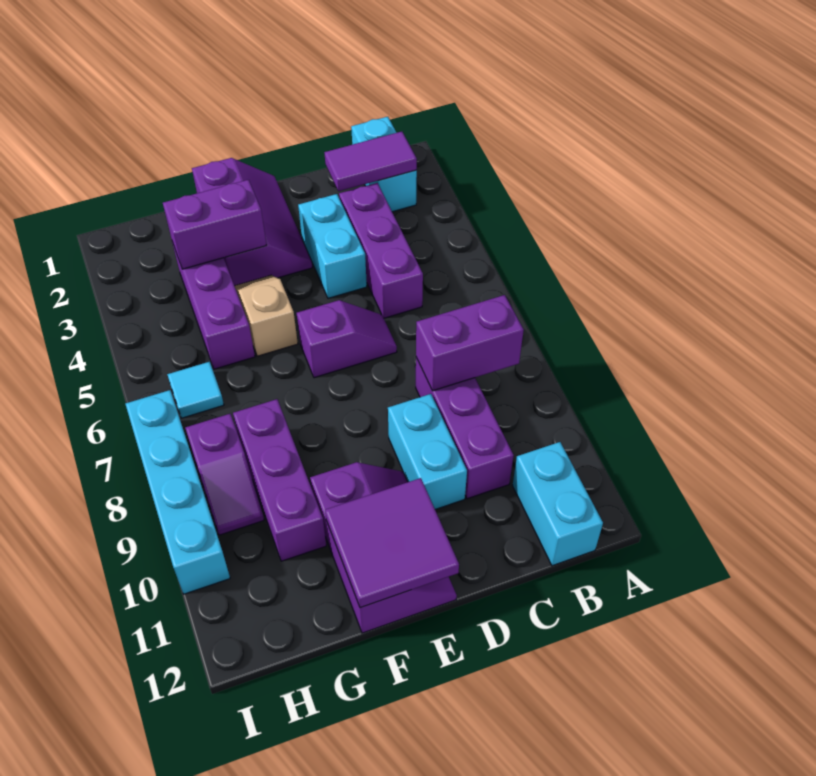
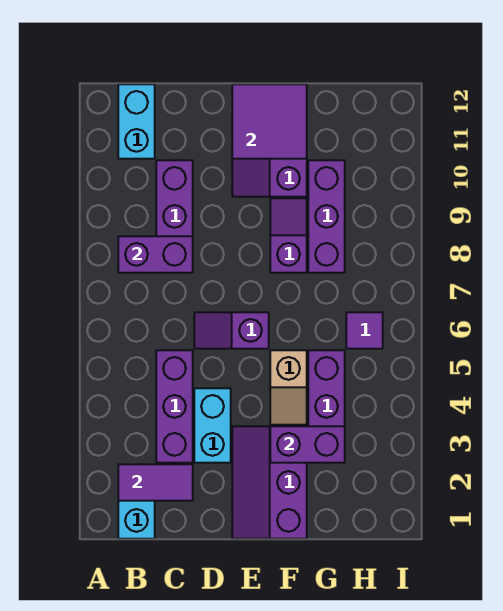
cyan brick D9:D10 level 1 -> none
cyan tile H6 level 1 -> purple tile H6 level 1
purple slope H8:H9 level 1 top 8 -> purple slope F8:F9 level 1 top 8
cyan brick I7:I10 level 1 -> none

